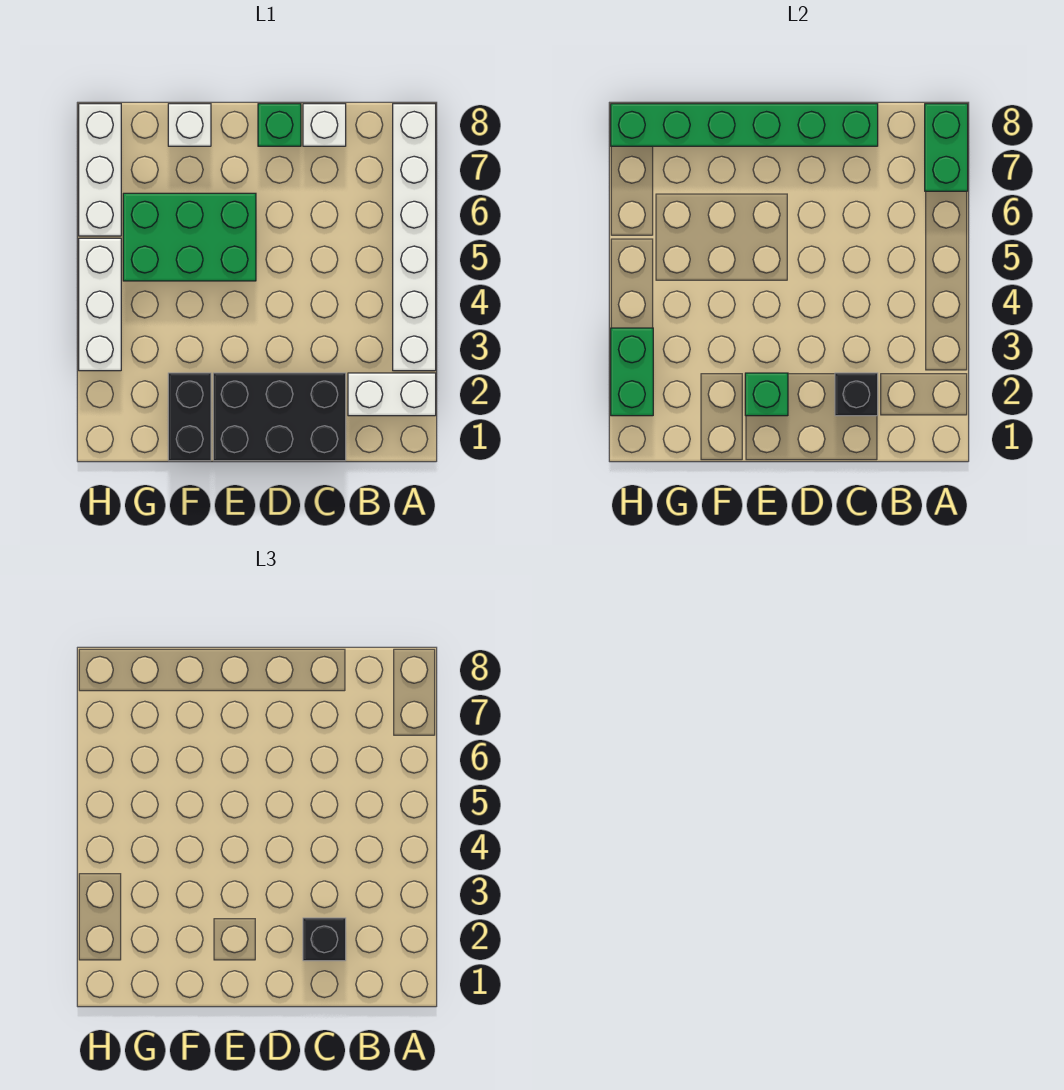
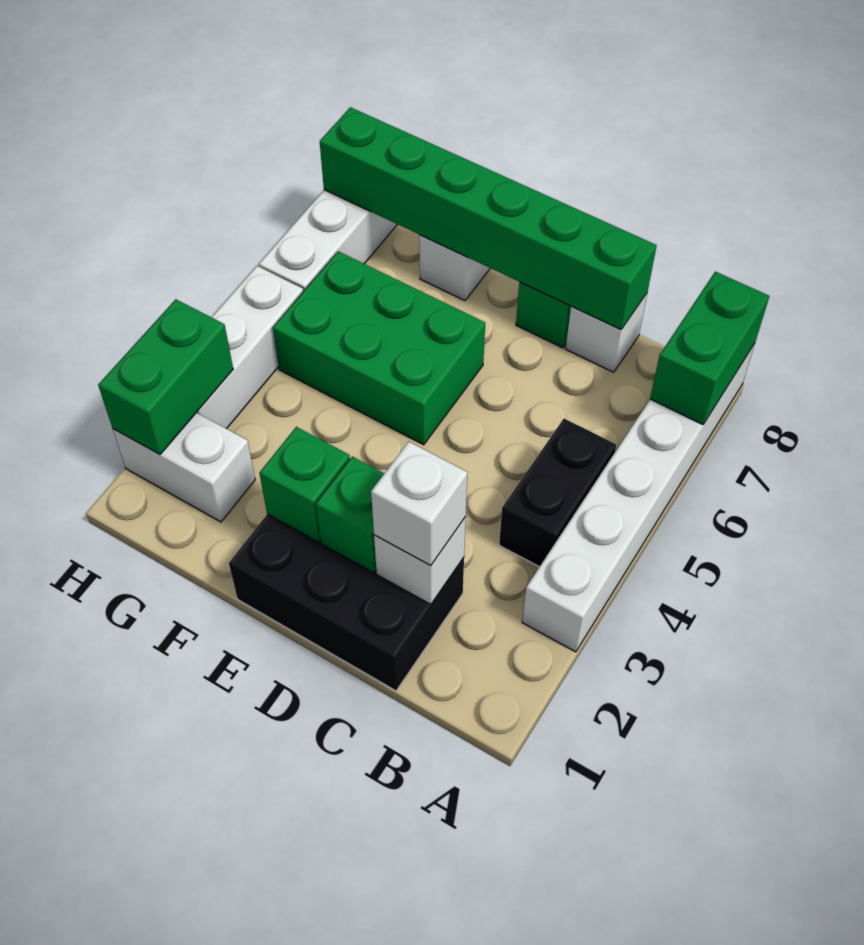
white brick A2:B2 level 1 -> white brick G2:H2 level 1
black brick C2 level 2 -> white brick C2 level 2
black brick C2 level 3 -> white brick C2 level 3
none -> green brick D2 level 2
black brick F1:F2 level 1 -> black brick B4:B5 level 1

